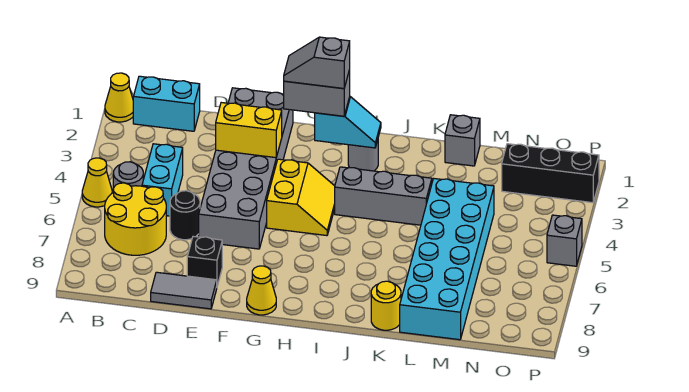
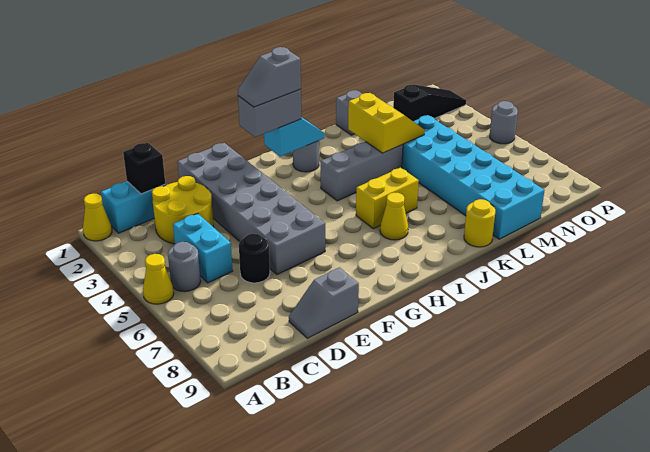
yellow round brick B6:C7 level 1 -> yellow round brick C2:D3 level 1
grey tile D9:E9 level 1 -> grey slope D9:E9 level 1 top E
yellow brick E3:F3 level 2 -> yellow brick I6:J6 level 1
black brick E8 level 1 -> black brick C1 level 2
yellow slope G4:H5 level 1 top G -> yellow slope K3:L4 level 2 top K
yellow cone G9 level 1 -> yellow cone I7 level 1
black brick N2:P2 level 1 -> black slope N2:P2 level 1 top N
grey brick P5 level 1 -> grey round brick P5 level 1

